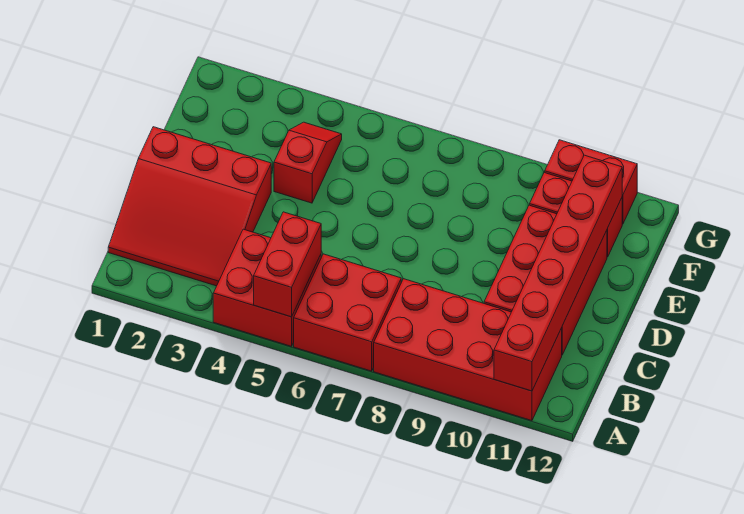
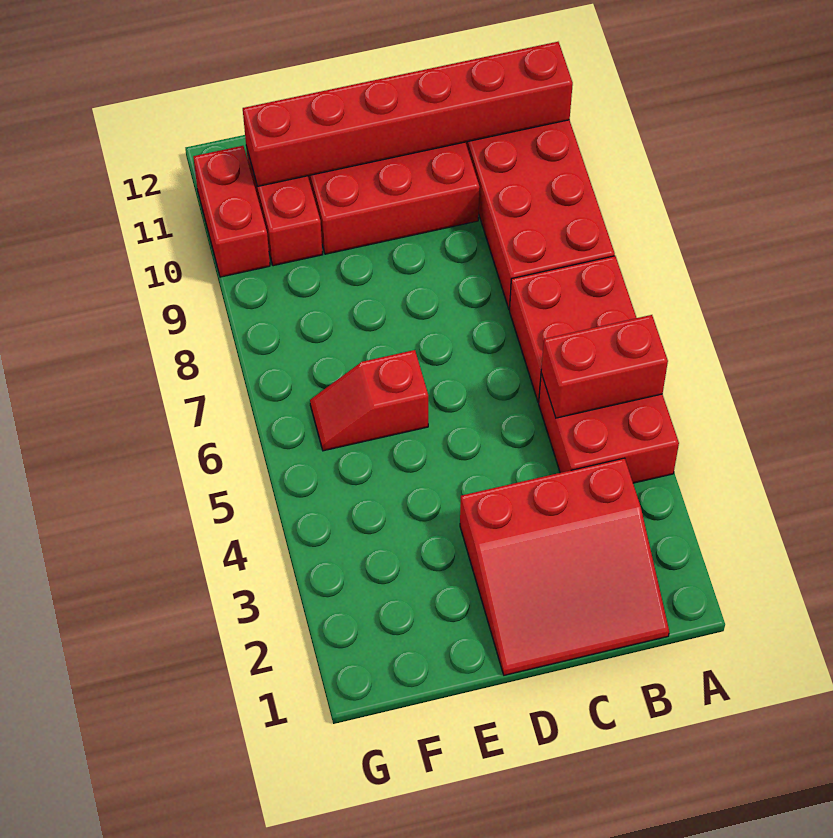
red slope B1:D3 level 1 top D -> red slope B1:D3 level 1 top 3
red slope E4:F4 level 1 top E -> red slope E6:F6 level 1 top E

